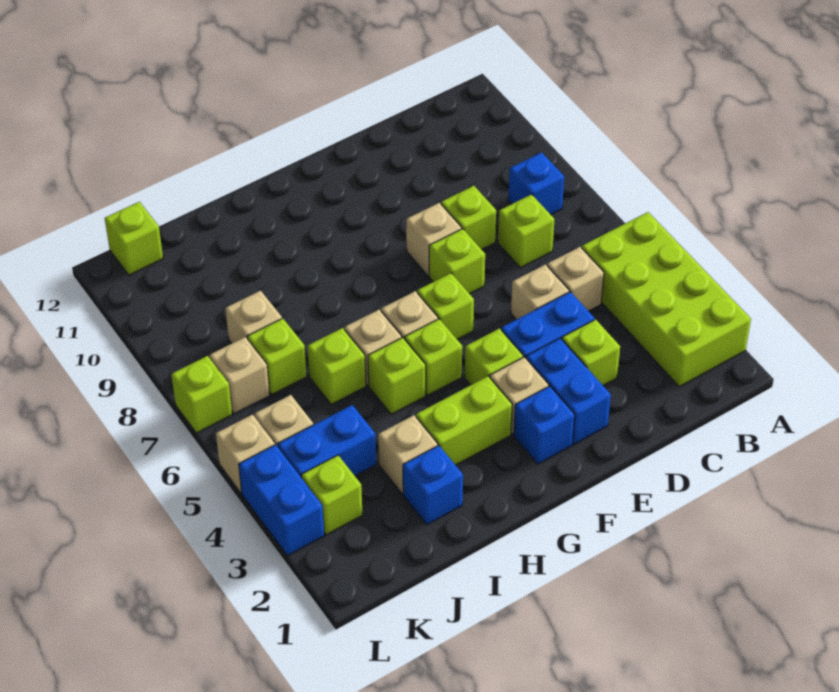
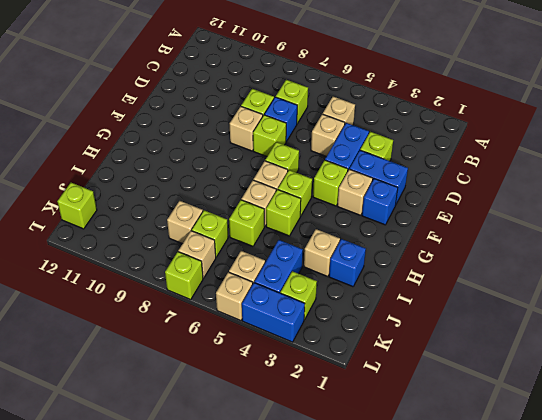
lime brick A2:B5 level 1 -> none
blue brick B8 level 1 -> blue brick D7 level 1
lime brick G3:H3 level 1 -> none

